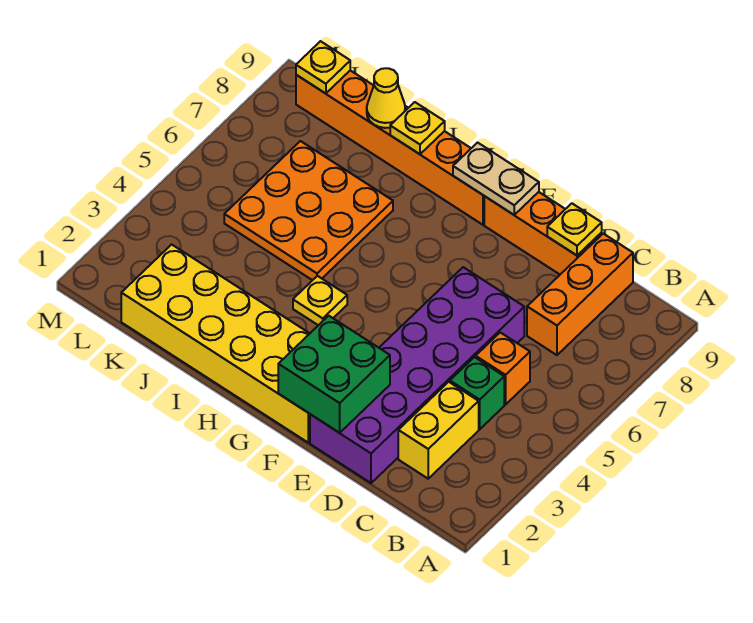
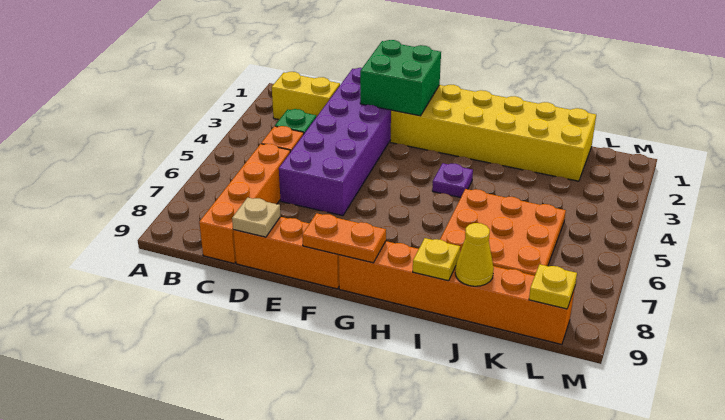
yellow brick C2:C3 level 1 -> yellow brick B2:C2 level 1
orange brick C7:C9 level 1 -> orange brick C6:C9 level 1
yellow plate D9 level 2 -> tan plate D9 level 2
tan plate F9:G9 level 2 -> orange plate F9:G9 level 2
yellow plate H4 level 1 -> purple plate H4 level 1

